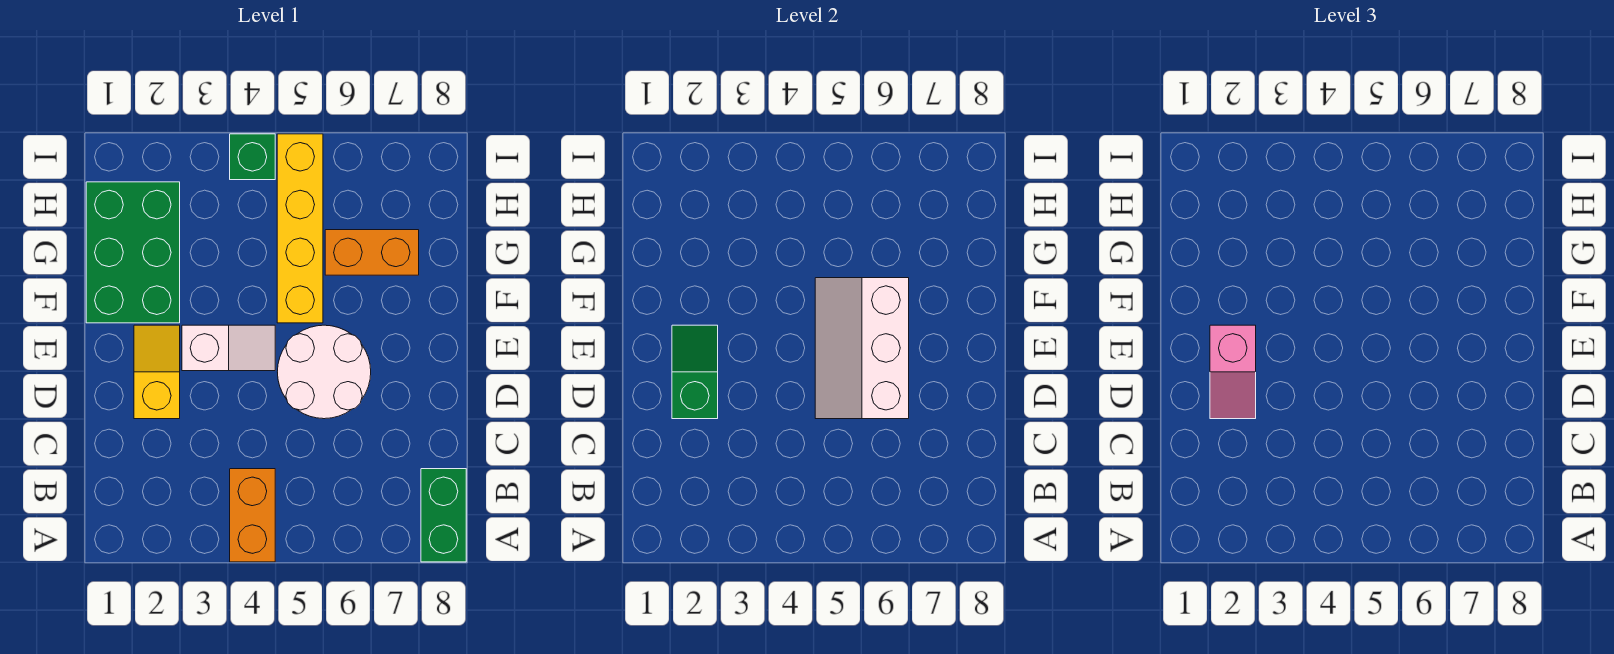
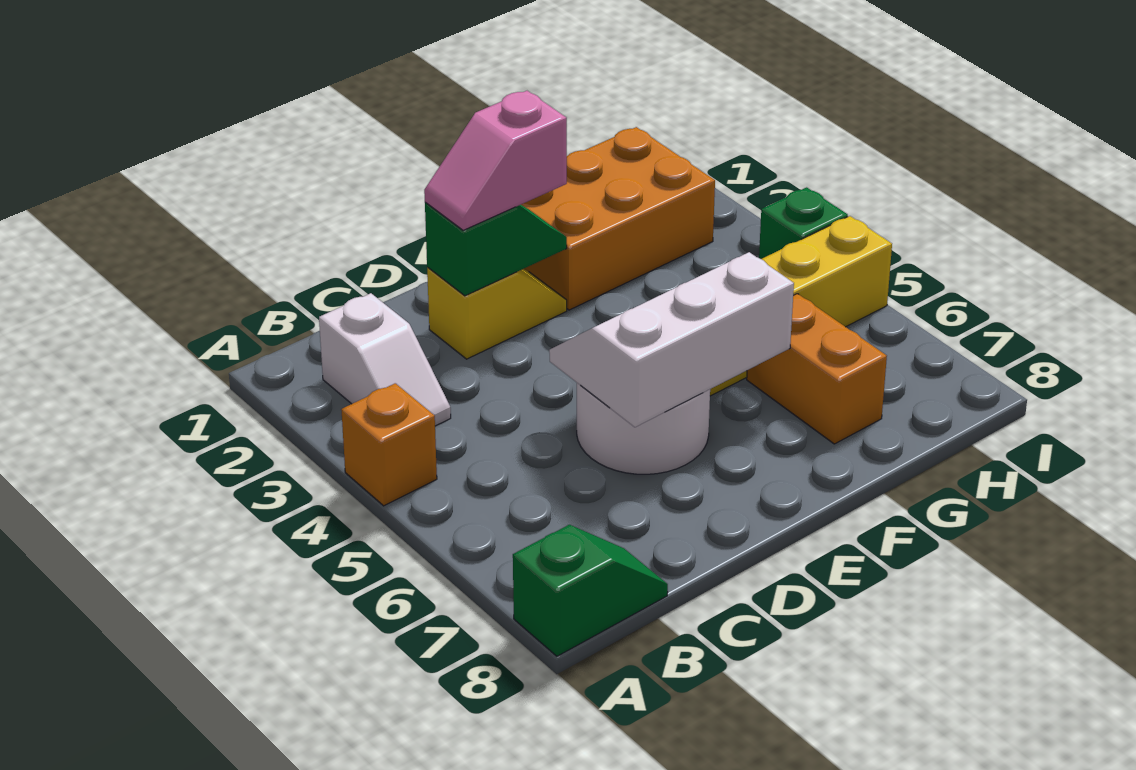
orange brick A4:B4 level 1 -> orange brick A4 level 1
green brick A8:B8 level 1 -> green slope A8:B8 level 1 top A
white slope E3:E4 level 1 top 3 -> white slope B2:B3 level 1 top 2
green brick F1:H2 level 1 -> orange brick F1:H2 level 1

